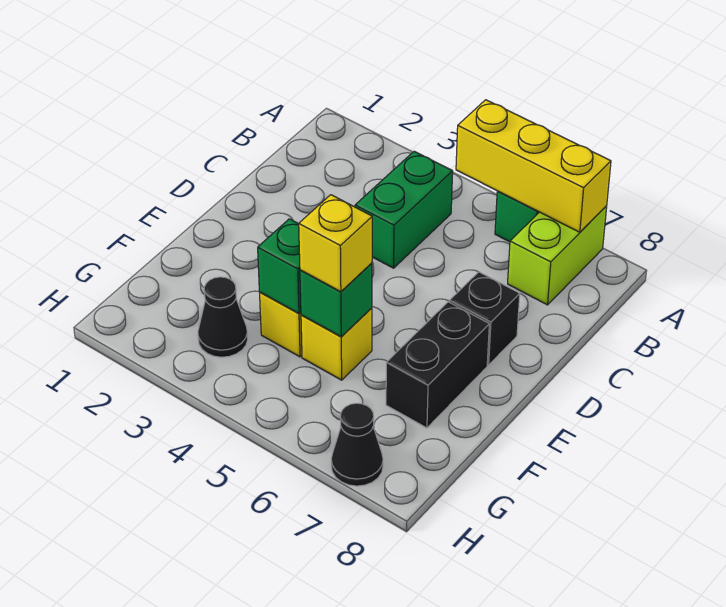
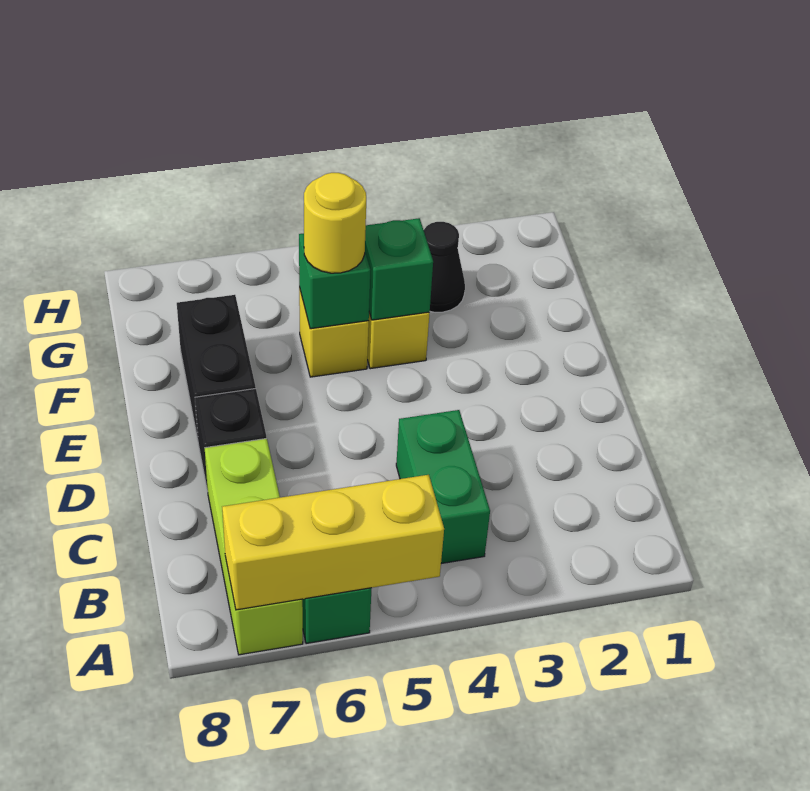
lime brick A7:B7 level 1 -> lime brick A7:C7 level 1
yellow brick F5 level 3 -> yellow round brick F5 level 3
black cone H7 level 1 -> none

